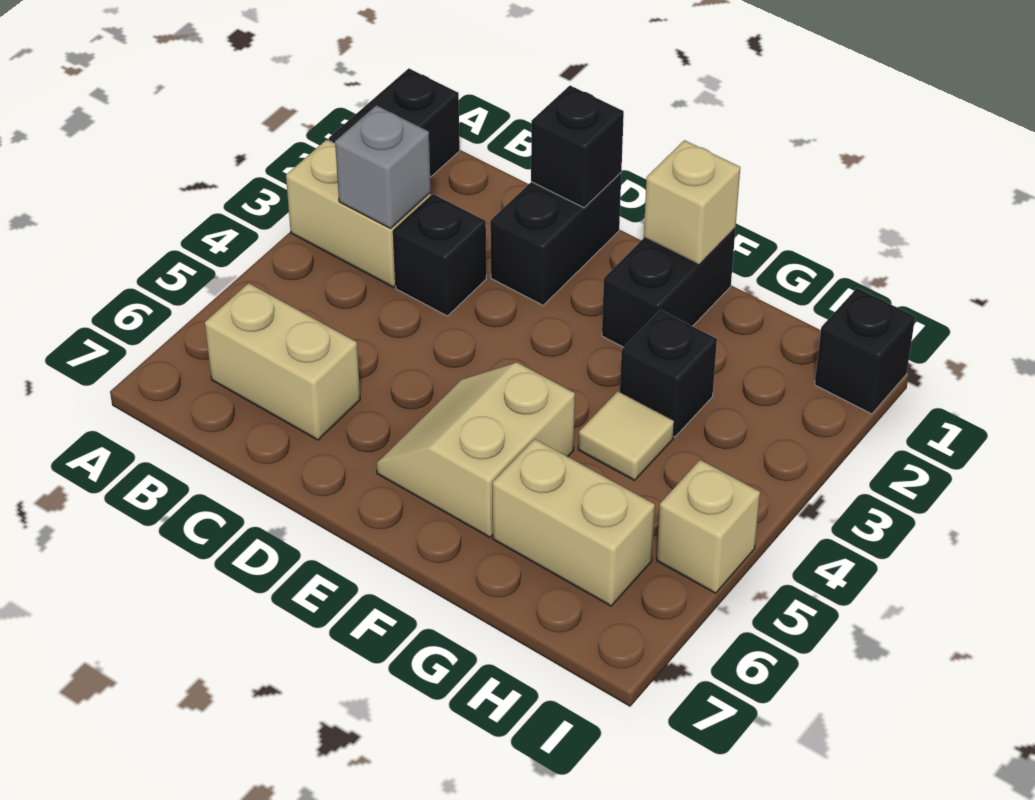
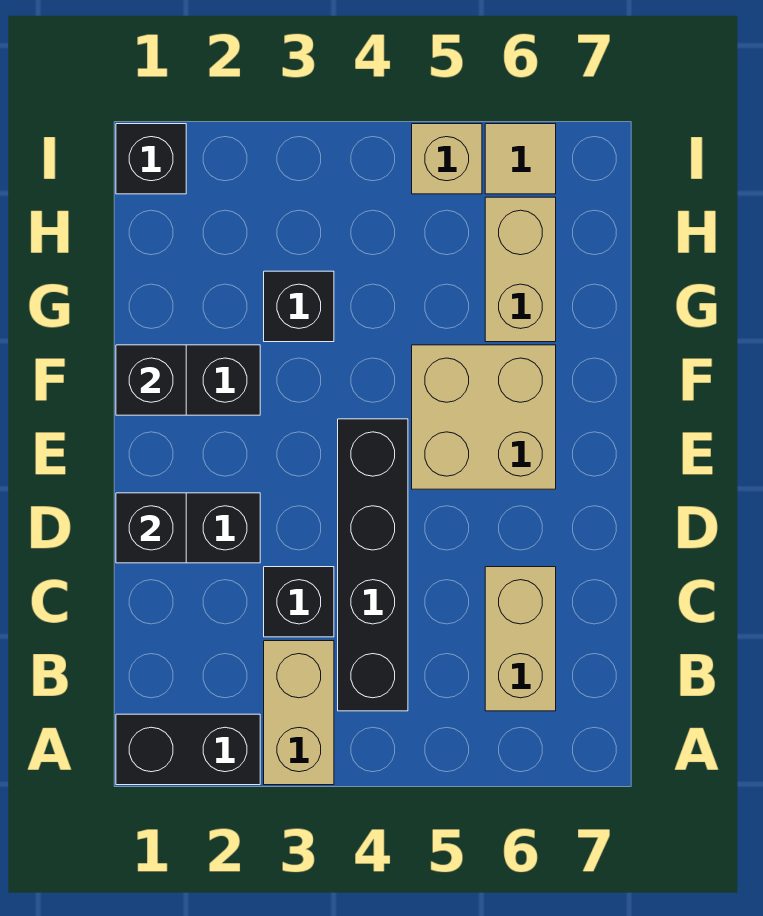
grey brick B3 level 2 -> none
none -> black brick B4:E4 level 1
tan slope E5:F6 level 1 top F -> tan brick E5:F6 level 1
tan brick F1 level 2 -> black brick F1 level 2
tan tile G4 level 1 -> tan tile I6 level 1

